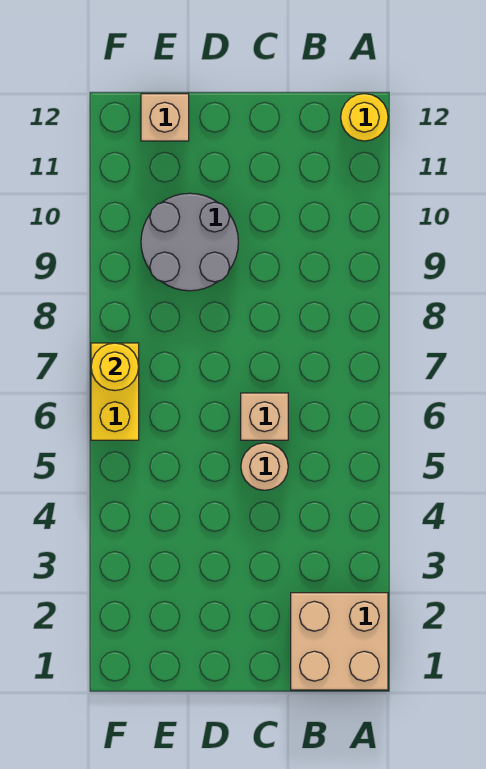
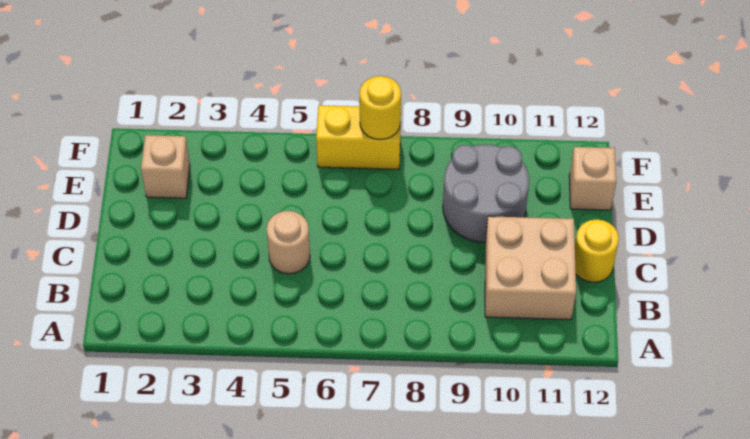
tan brick A1:B2 level 1 -> tan brick B10:C11 level 1
yellow round brick A12 level 1 -> yellow round brick C12 level 1
tan brick C6 level 1 -> tan brick E2 level 1

